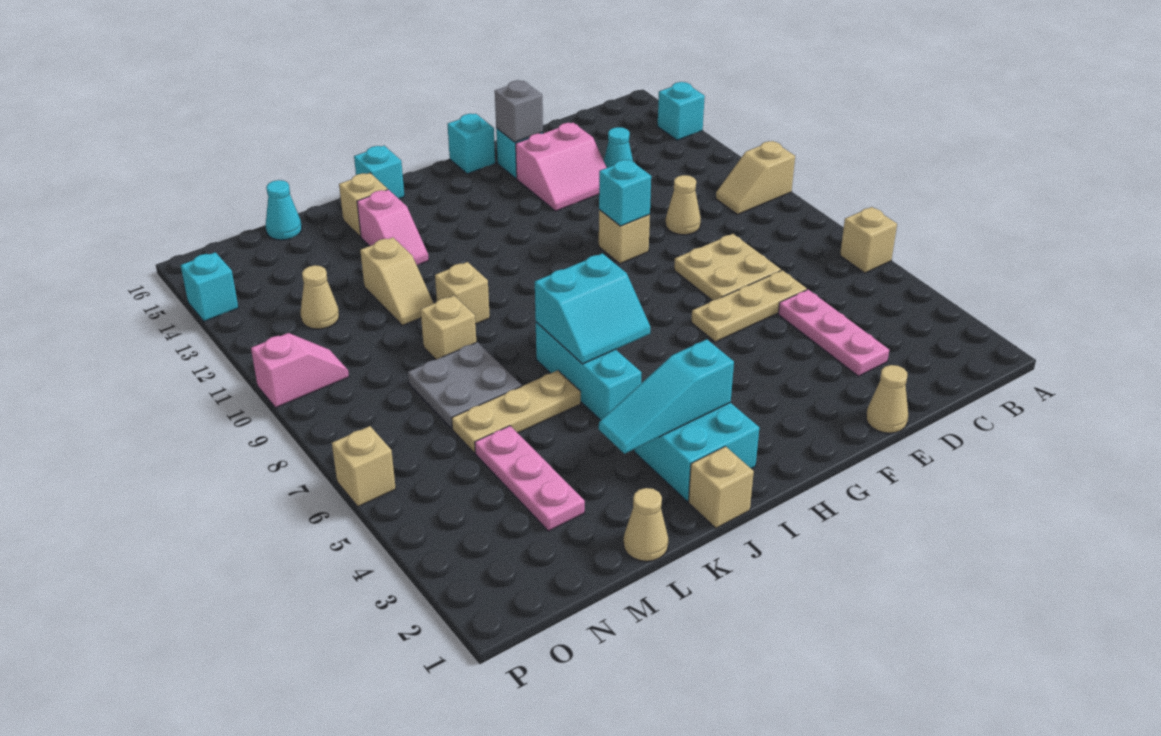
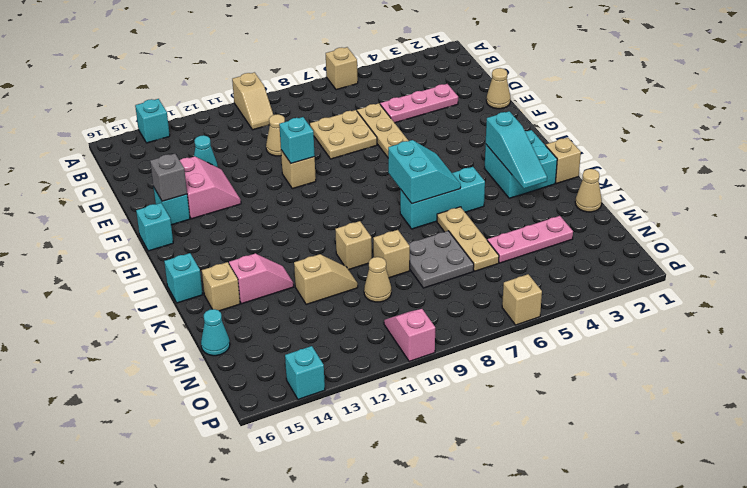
tan cone N12 level 1 -> tan cone M10 level 1

